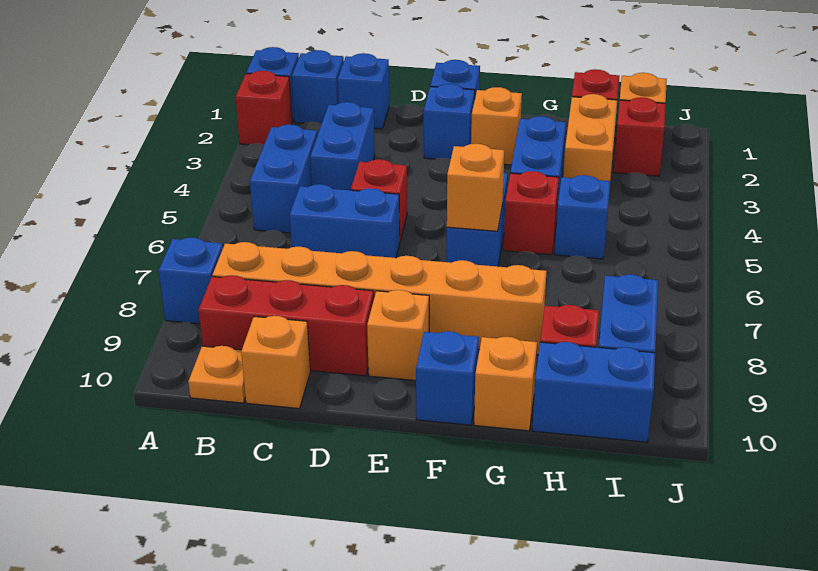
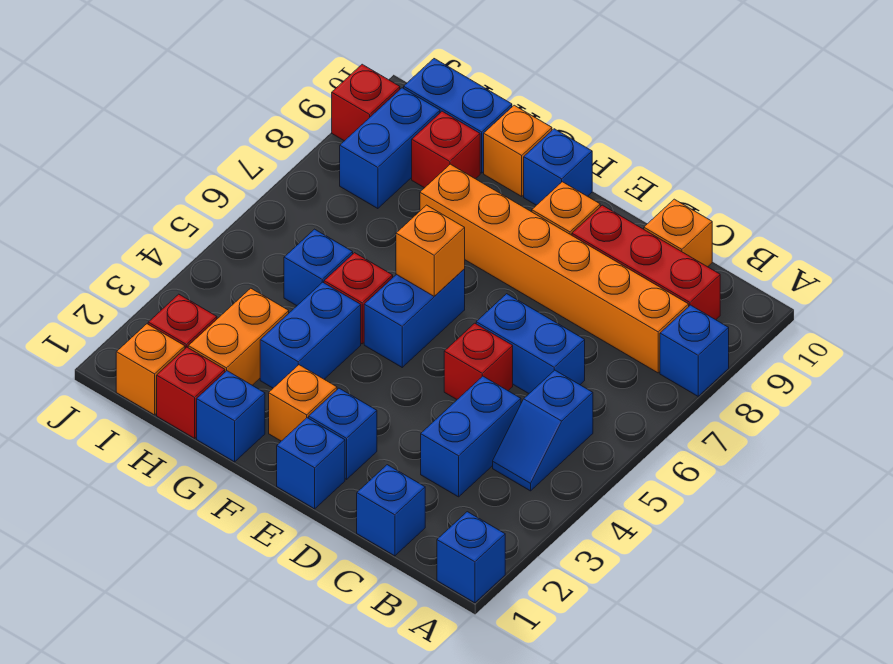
red brick A2 level 1 -> red brick J9 level 1
blue brick B1 level 1 -> blue brick G1 level 1
blue brick B4:B5 level 1 -> blue slope B4:B5 level 1 top 5
orange plate B10 level 1 -> none

